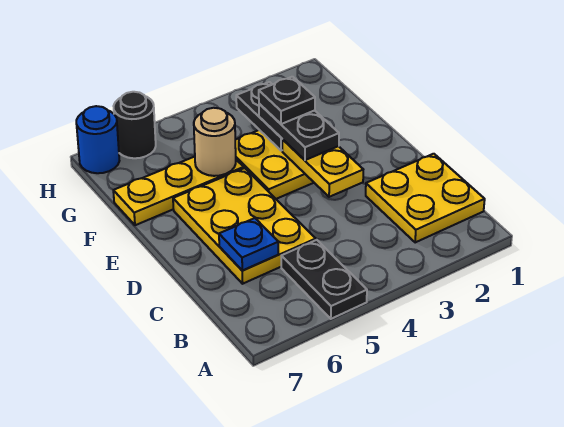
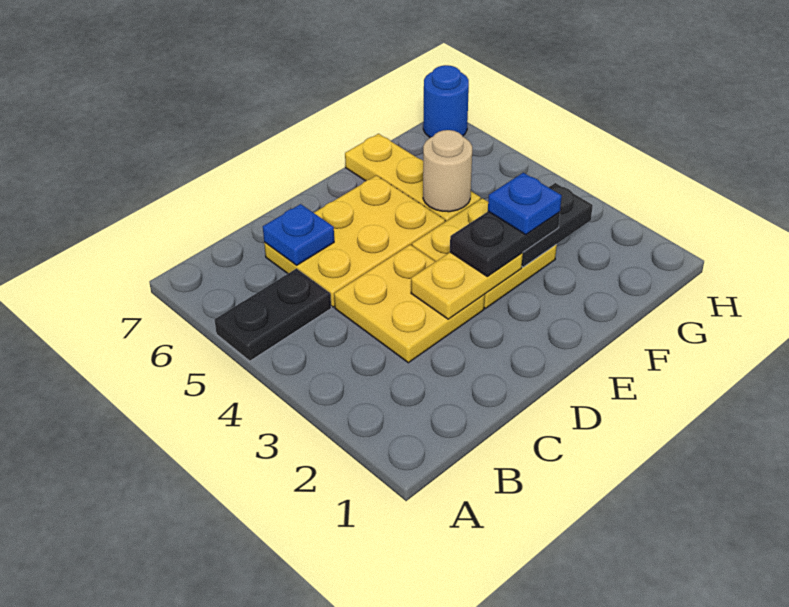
yellow plate B1:C2 level 1 -> yellow plate C3:D4 level 1
black plate F3 level 4 -> blue plate F3 level 4
black round brick H6 level 1 -> none

